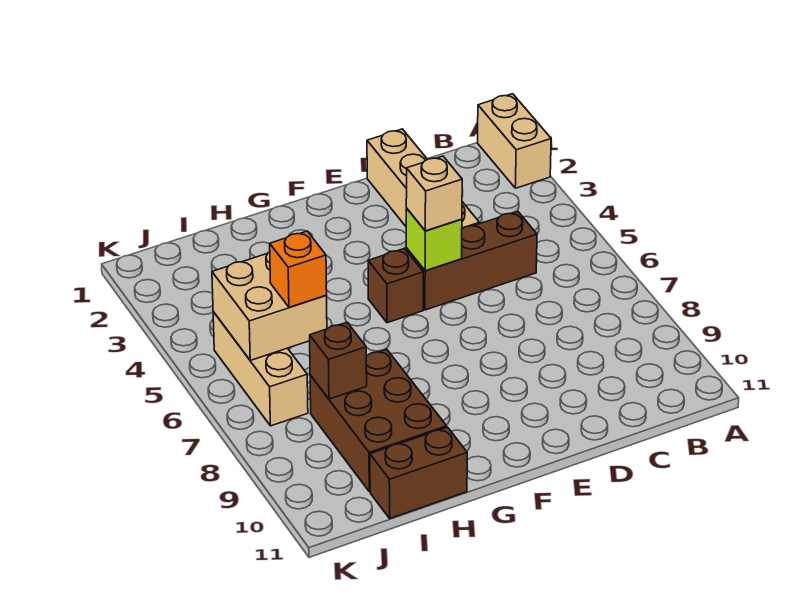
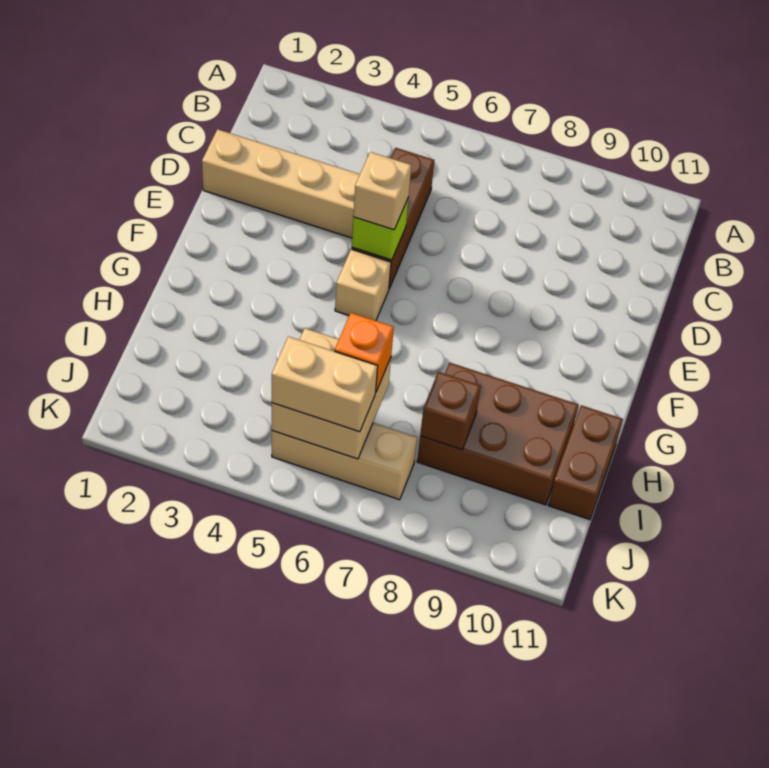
tan brick A1:A2 level 1 -> tan brick J5:J6 level 3
brown brick F5 level 1 -> tan brick F5 level 1

